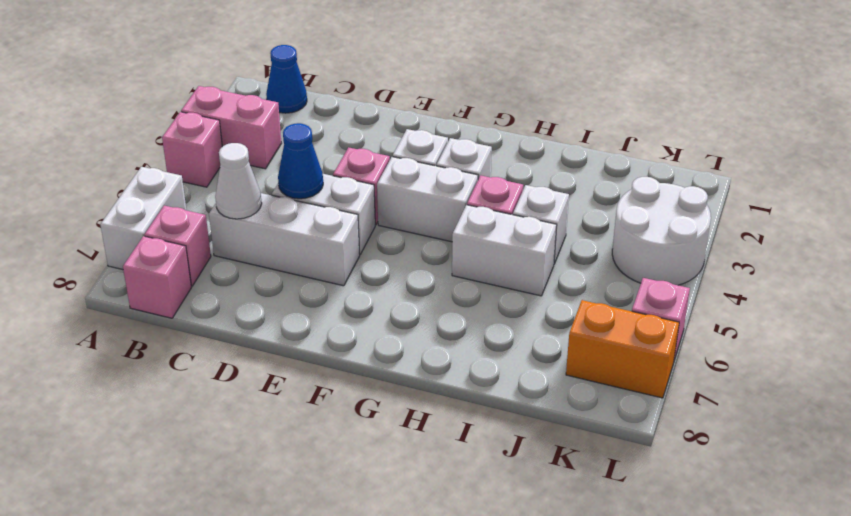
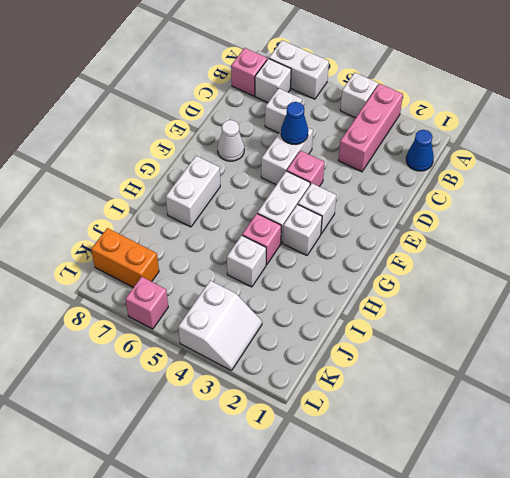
pink brick A3:B3 level 1 -> pink brick A3:C3 level 1
pink brick A4 level 1 -> white brick A4 level 1
pink brick B7 level 1 -> white brick B7 level 1
white brick C6:E6 level 1 -> white brick C6 level 1
white cone C6 level 2 -> white cone E7 level 1
white brick H5:I5 level 1 -> white brick G7:H7 level 1
white round brick K3:L4 level 1 -> white slope K3:L4 level 1 top 4
orange brick K7:L7 level 1 -> orange brick K7:K8 level 1

